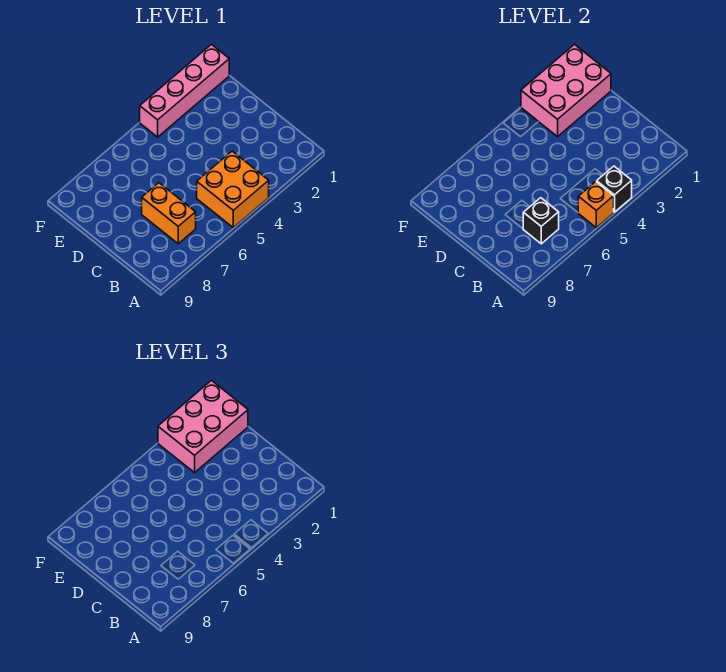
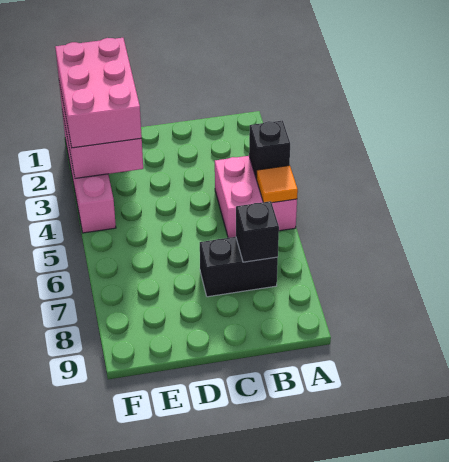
orange brick A4:B5 level 1 -> pink brick A4:B5 level 1
orange brick A5 level 2 -> orange tile A5 level 2
orange brick B7:C7 level 1 -> black brick B7:C7 level 1

